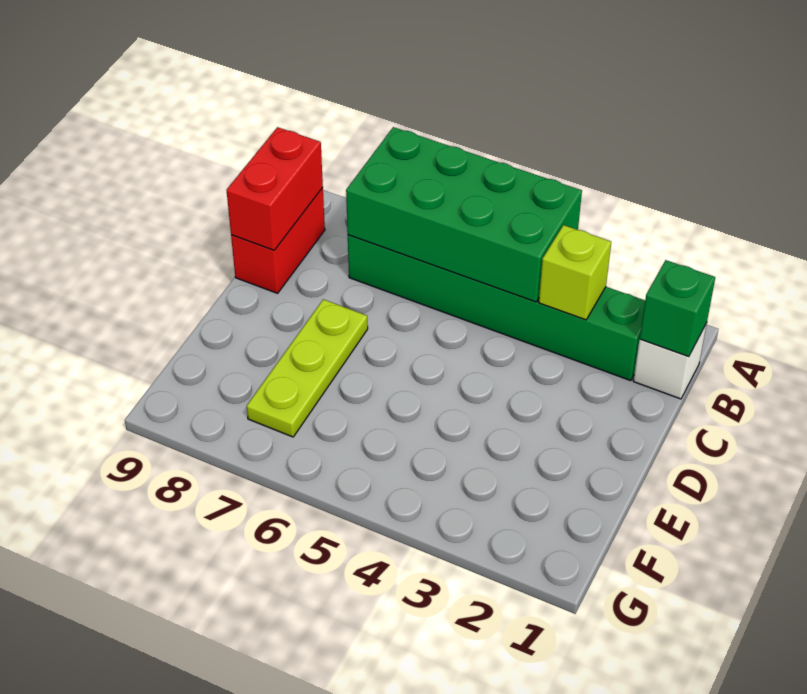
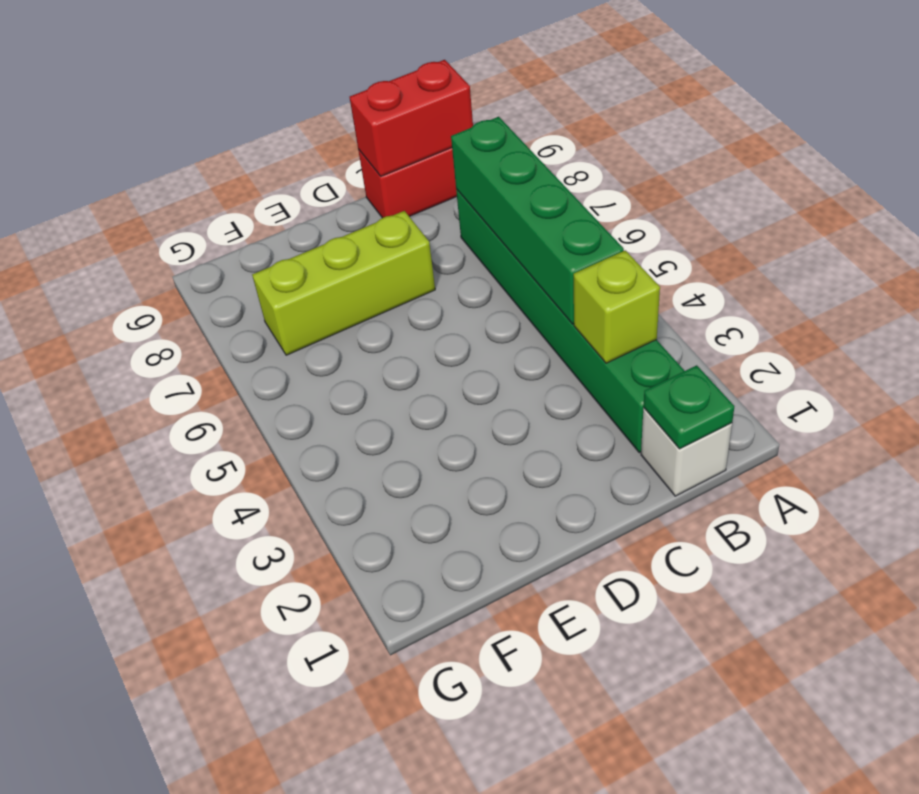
green brick A4:B7 level 2 -> green brick B4:B7 level 2
green brick B1 level 2 -> green plate B1 level 2
lime plate D7:F7 level 1 -> lime brick D7:F7 level 1

